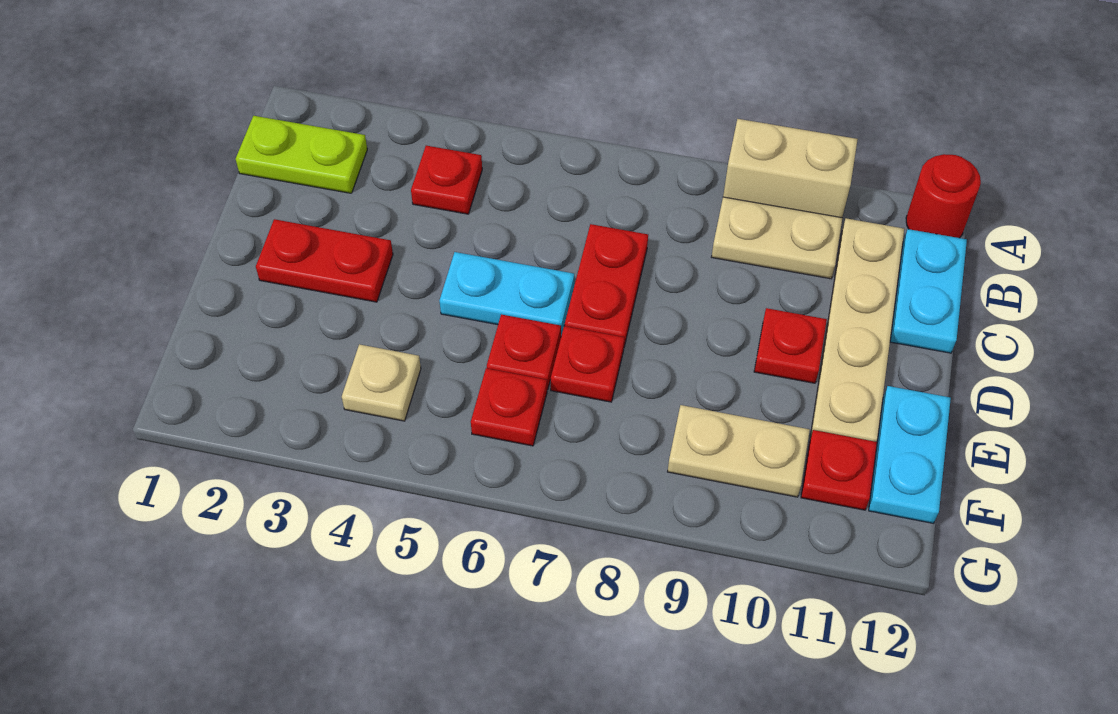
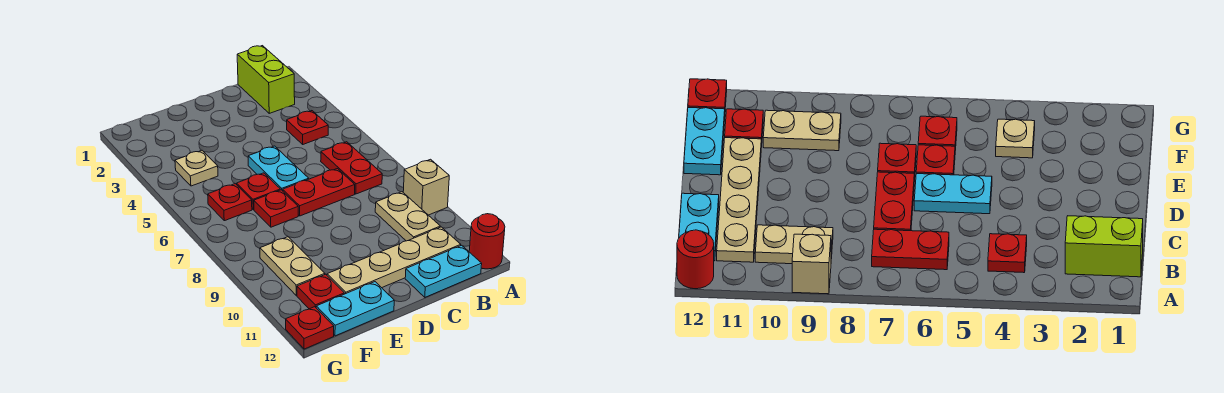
tan brick A9:A10 level 1 -> tan brick A9 level 1
lime plate B1:B2 level 1 -> lime brick B1:B2 level 1
red plate D2:D3 level 1 -> red plate B6:B7 level 1
red plate D10 level 1 -> red plate G12 level 1

